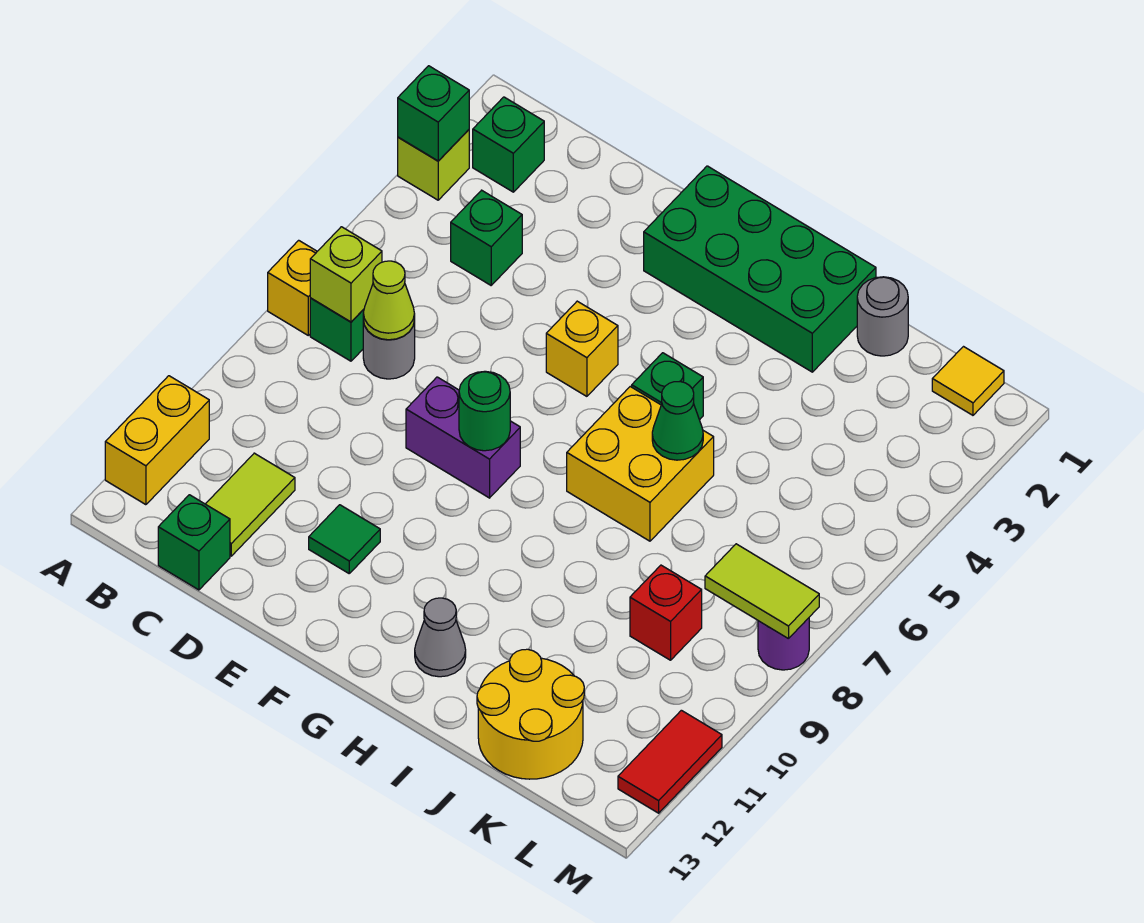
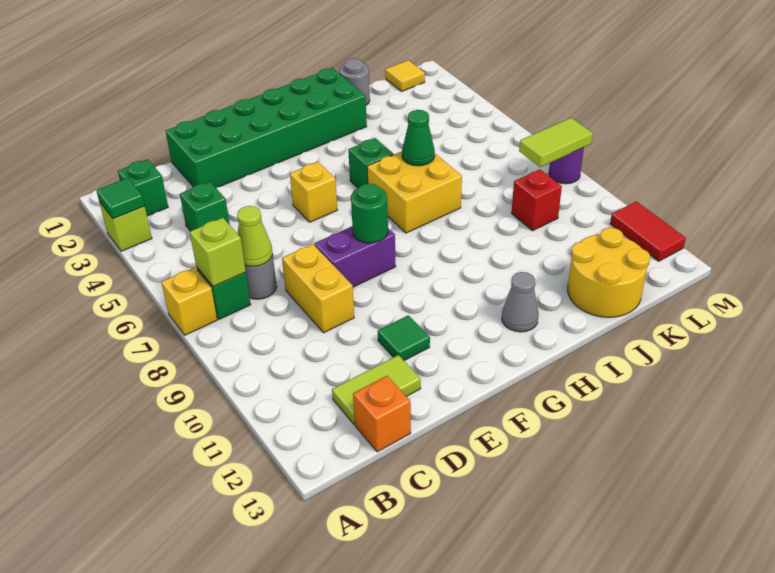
green brick A3 level 2 -> green tile A3 level 2
yellow brick A11:A12 level 1 -> yellow brick D8:D9 level 1
lime tile C11:C12 level 1 -> lime tile C12:D12 level 1
green brick C13 level 1 -> orange brick C13 level 1
green brick F1:I2 level 1 -> green brick D1:I2 level 1

